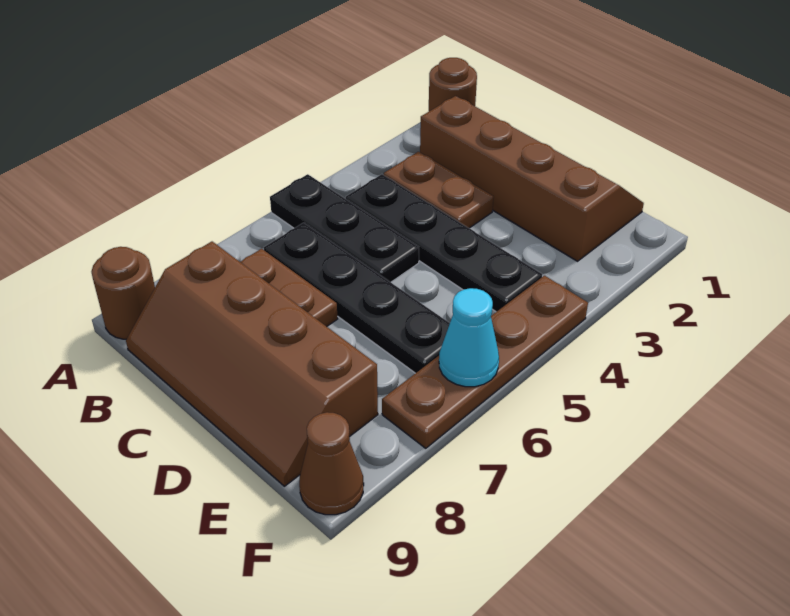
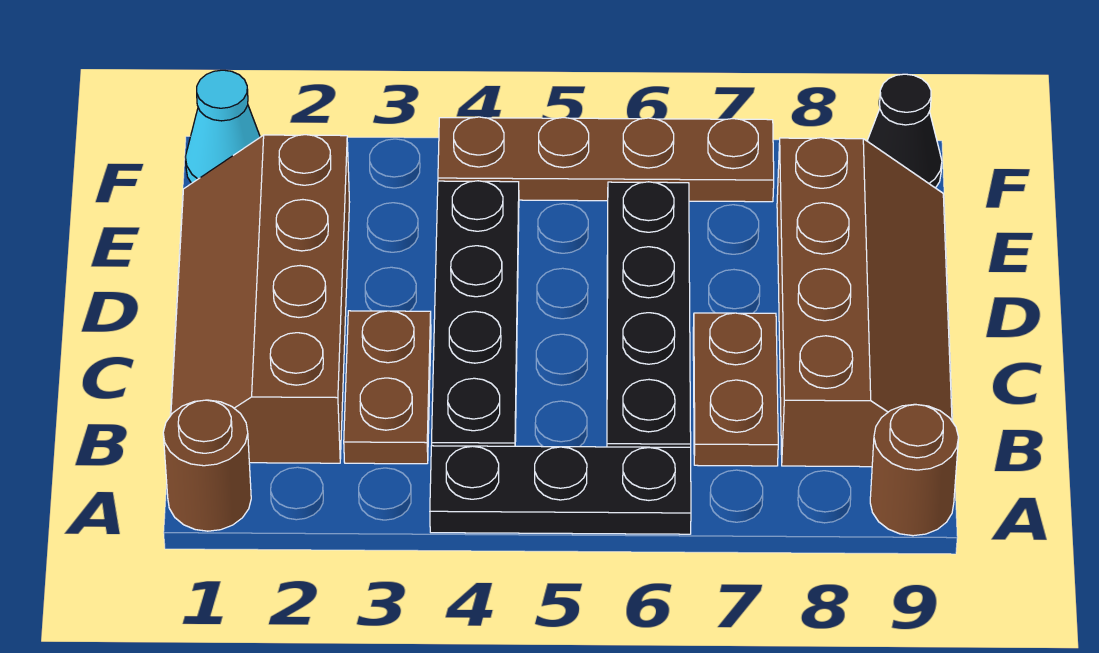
black plate A5:C5 level 1 -> black plate A4:A6 level 1
cyan cone F6 level 2 -> cyan cone F1 level 1
brown cone F9 level 1 -> black cone F9 level 1

